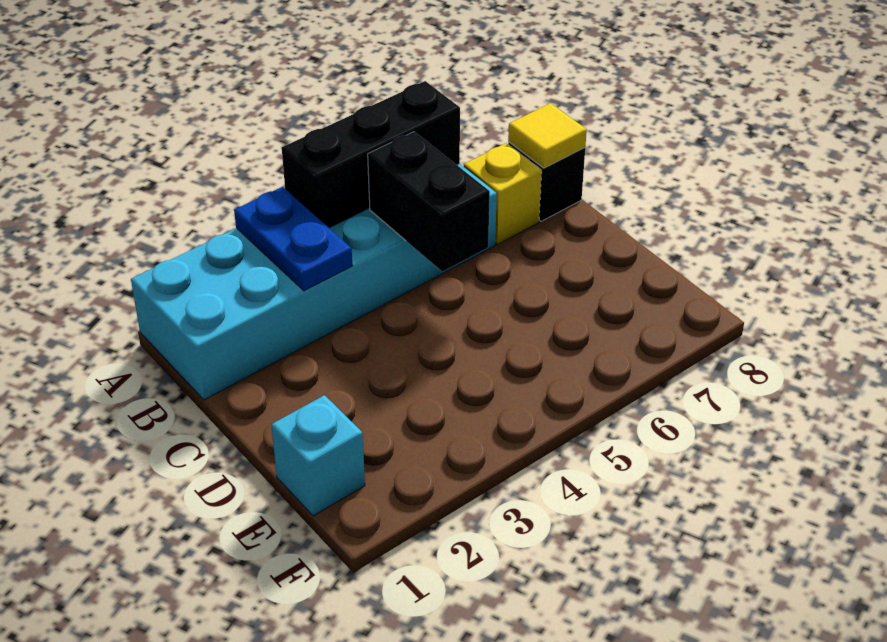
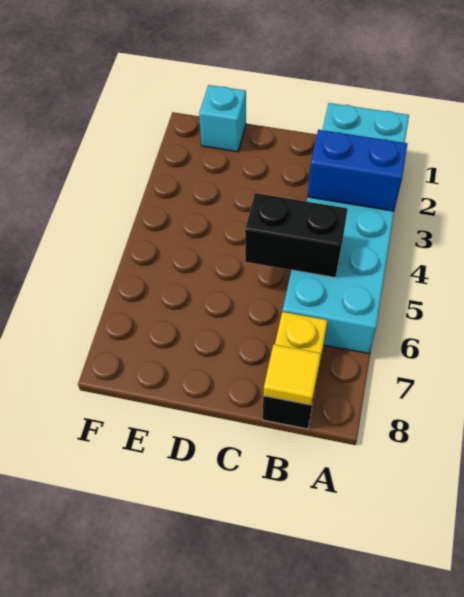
blue plate A3:B3 level 2 -> blue brick A3:B3 level 2
black brick A4:A6 level 2 -> none

